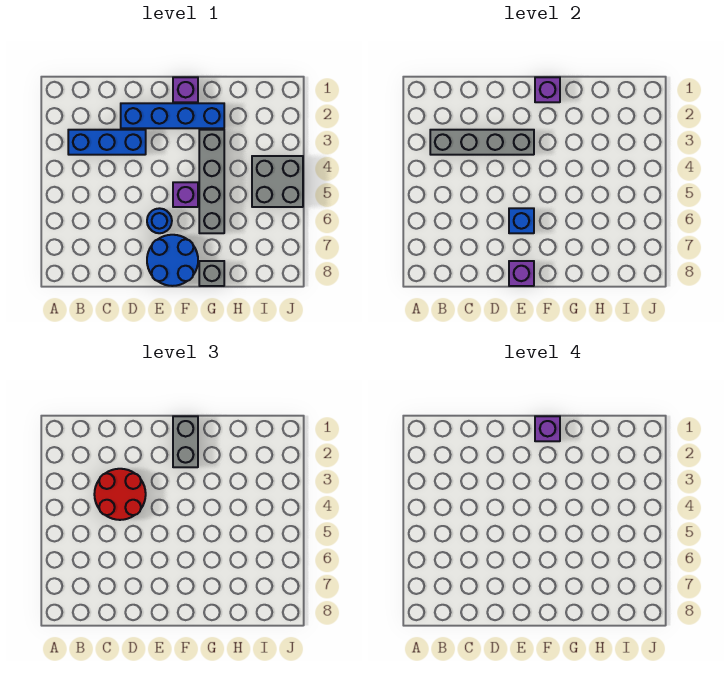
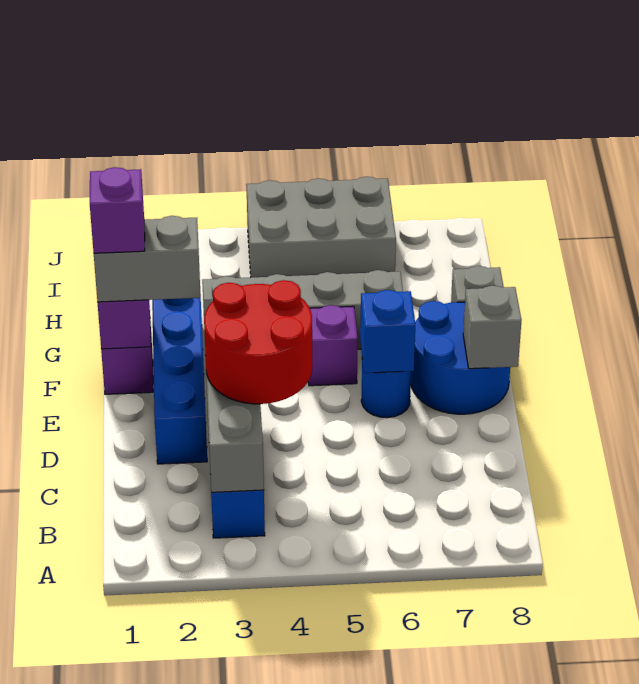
purple brick E8 level 2 -> grey brick E8 level 2
grey brick I4:J5 level 1 -> grey brick I4:J6 level 1

